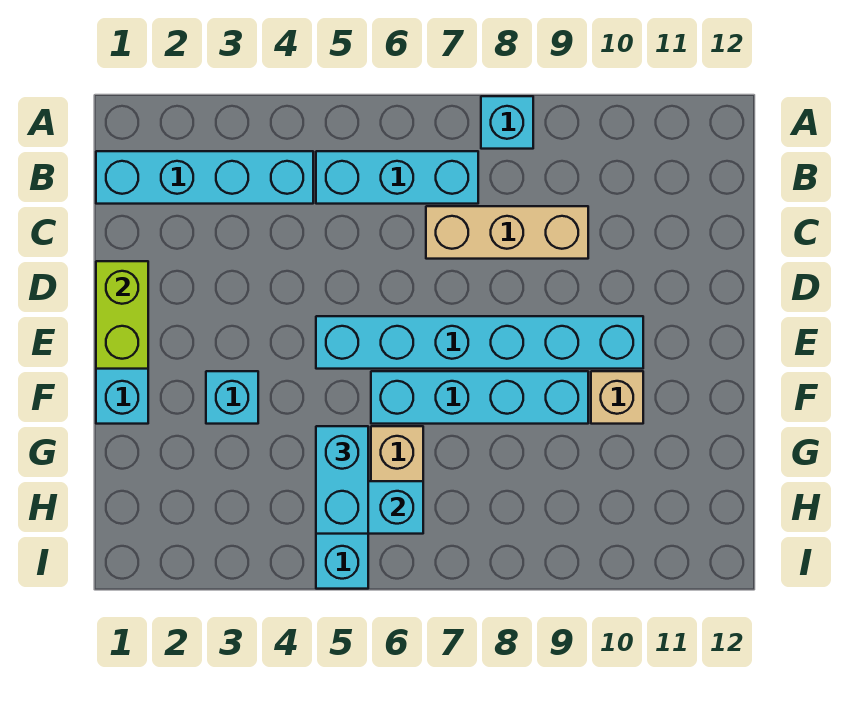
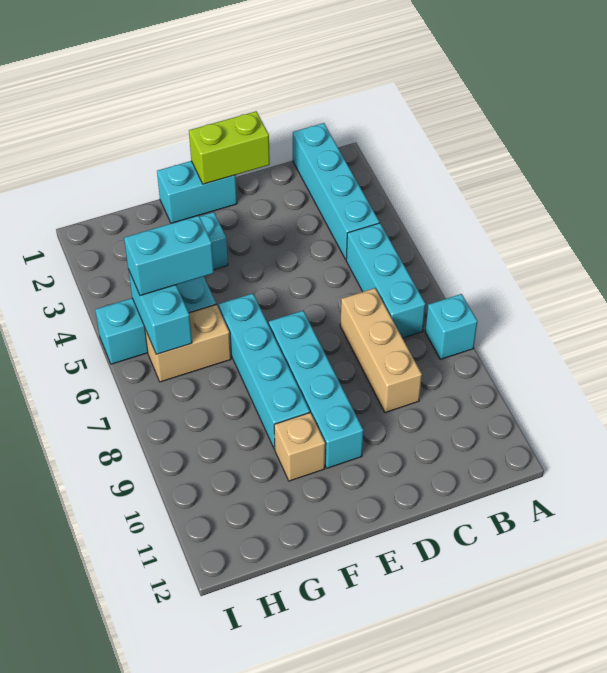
cyan brick E5:E10 level 1 -> cyan brick E7:E10 level 1

